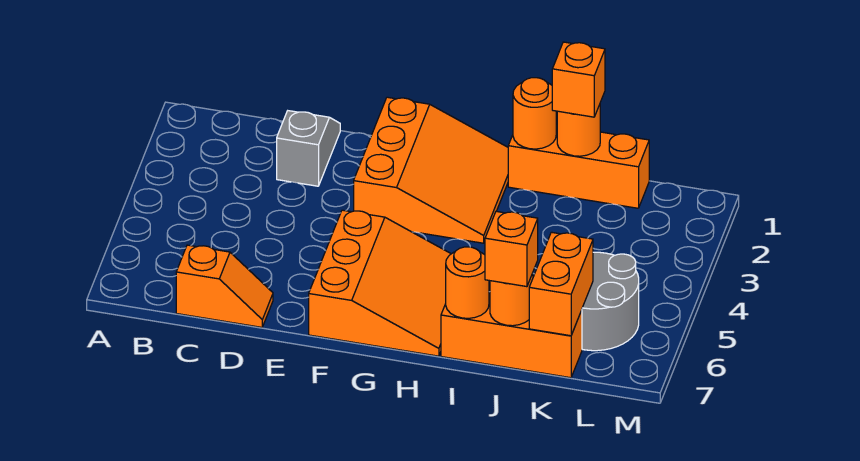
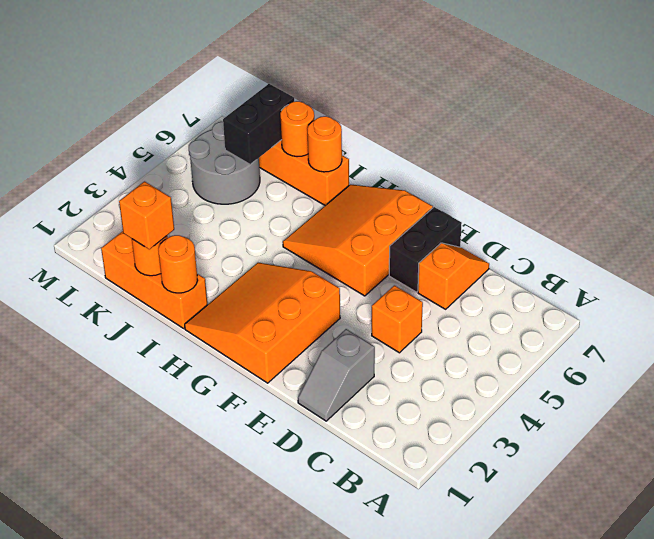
orange slope C7:D7 level 1 top C -> orange slope D6:D7 level 1 top 6
none -> black brick E6:E7 level 1
orange brick J7 level 3 -> orange brick D4 level 1
orange brick K6:K7 level 2 -> black brick K6:K7 level 2

